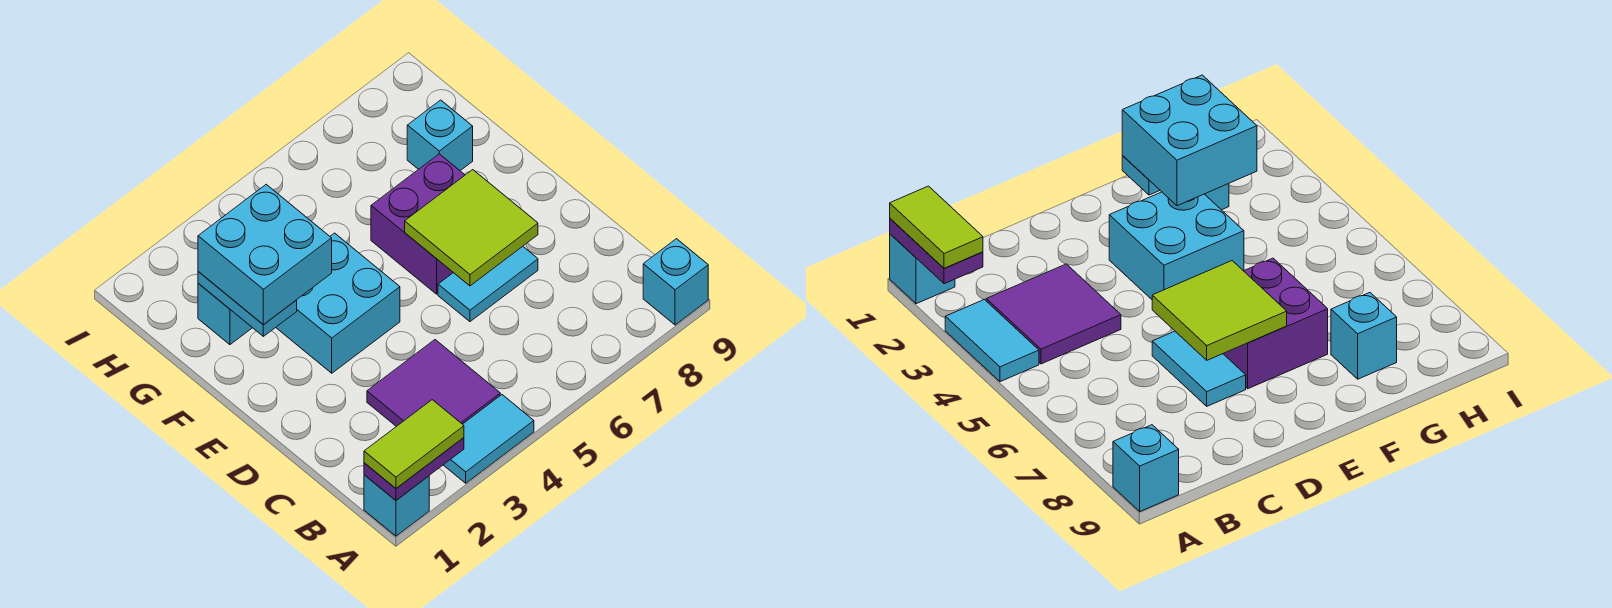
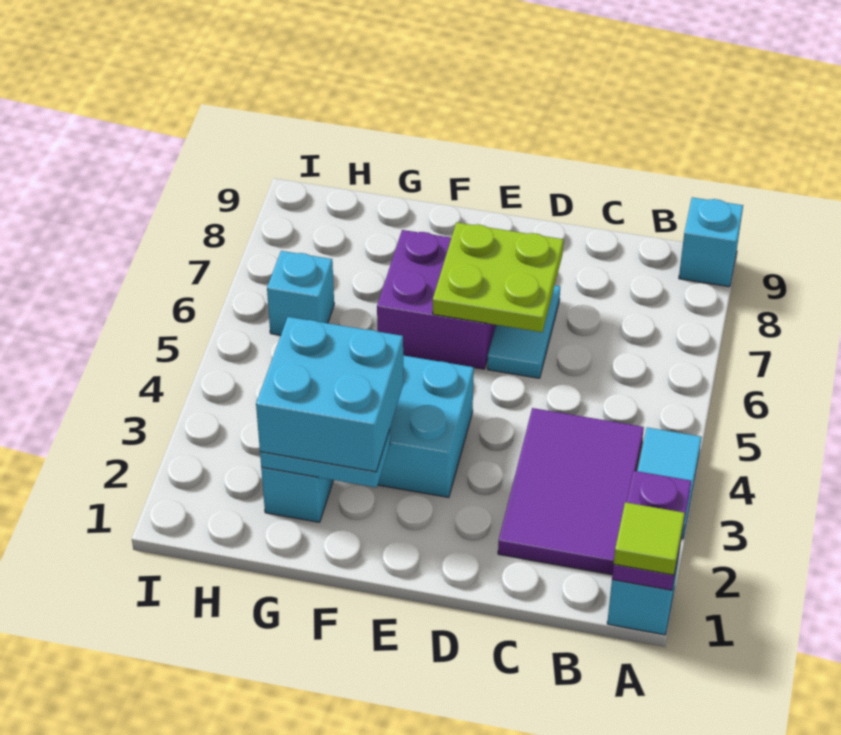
lime tile A1:A2 level 3 -> lime tile A1 level 3
purple tile B3:C4 level 1 -> purple tile B2:C4 level 1
lime tile D6:E7 level 2 -> lime plate D6:E7 level 2
cyan brick G8 level 1 -> cyan brick H6 level 1

